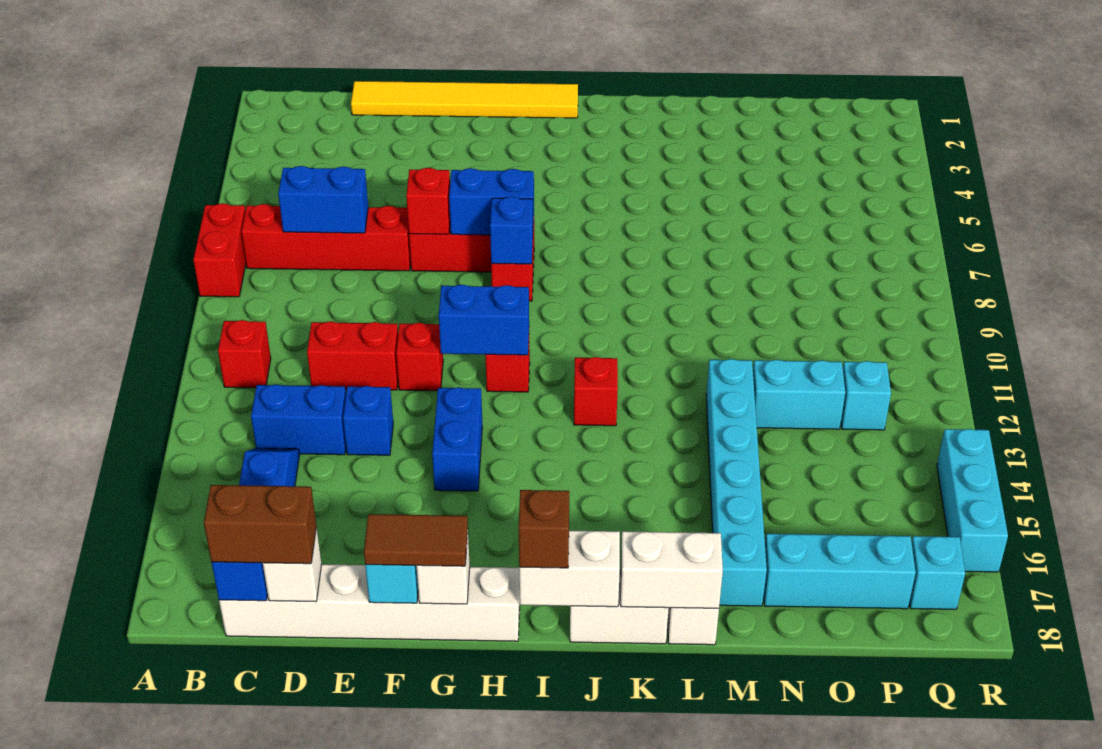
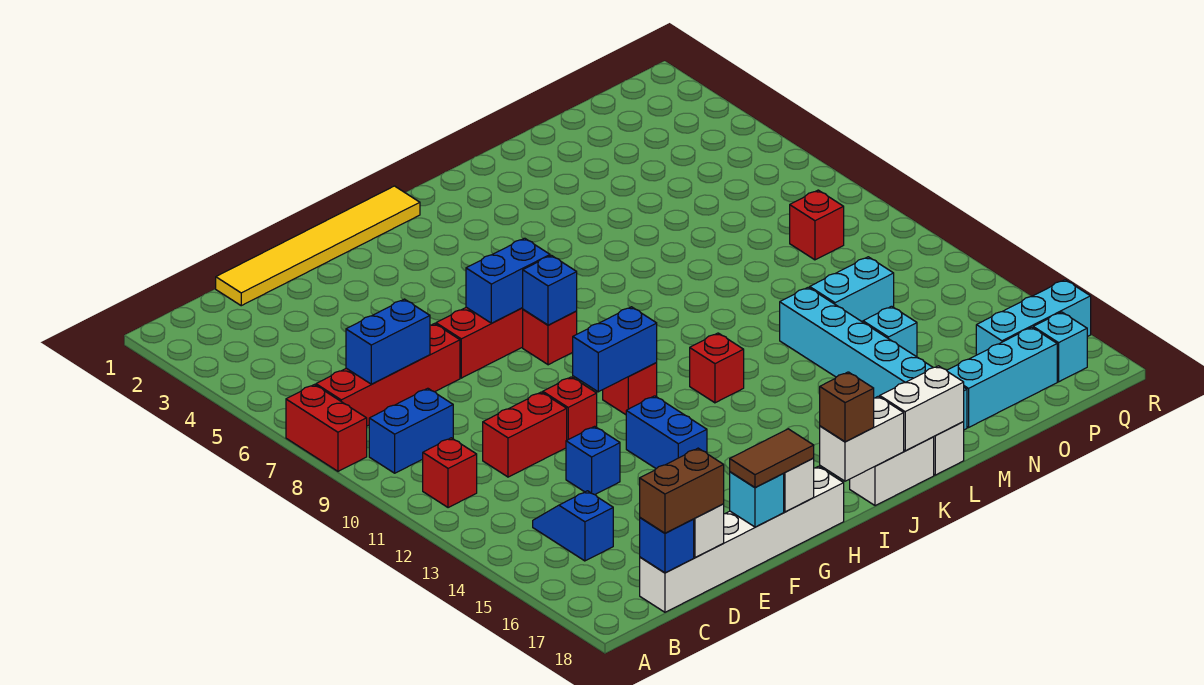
blue brick C13:D13 level 1 -> blue brick B9:C9 level 1
red brick F7 level 2 -> red brick P9 level 1
cyan brick P12 level 1 -> cyan brick N14 level 1
cyan brick R14:R16 level 1 -> cyan brick P16:R16 level 1

